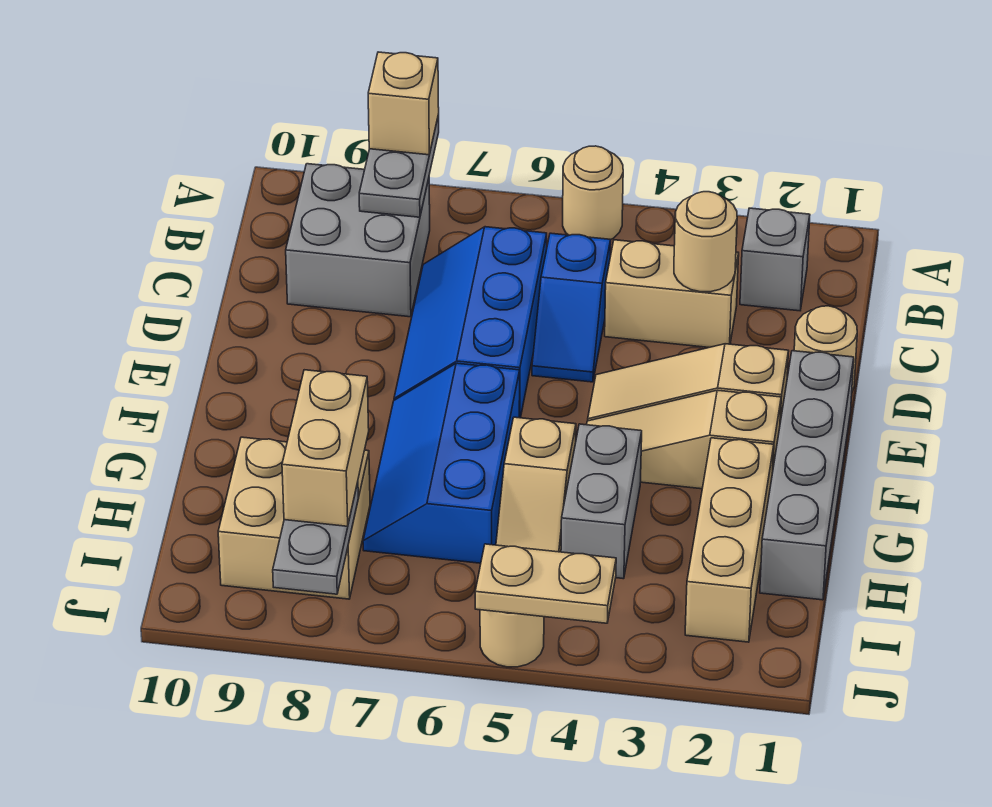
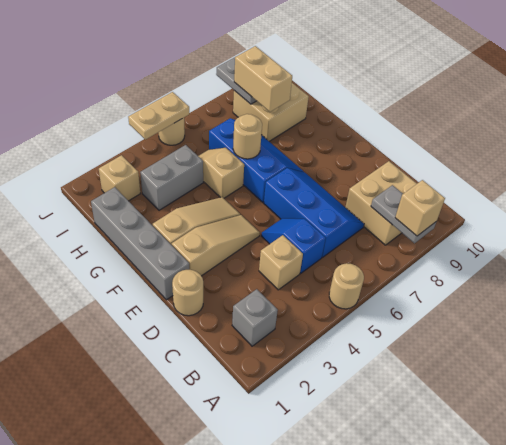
grey brick B8:C9 level 1 -> tan brick B8:C9 level 1
tan brick C3:C4 level 1 -> tan brick C4 level 1
tan round brick C3 level 2 -> tan round brick G6 level 2
tan brick G2:I2 level 1 -> tan brick I2 level 1
grey brick G4:H4 level 1 -> grey brick H3:H4 level 1

